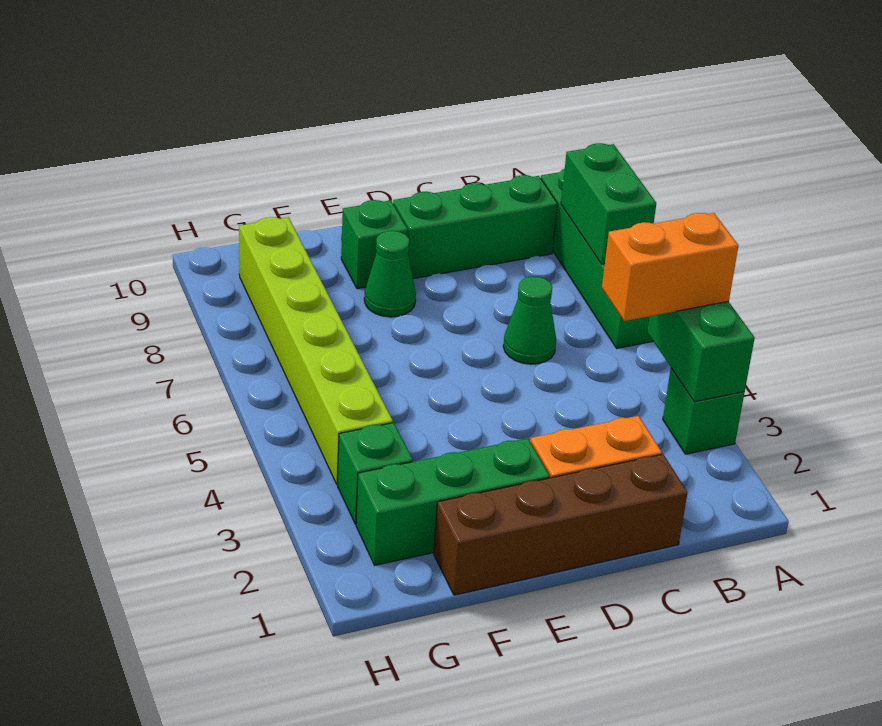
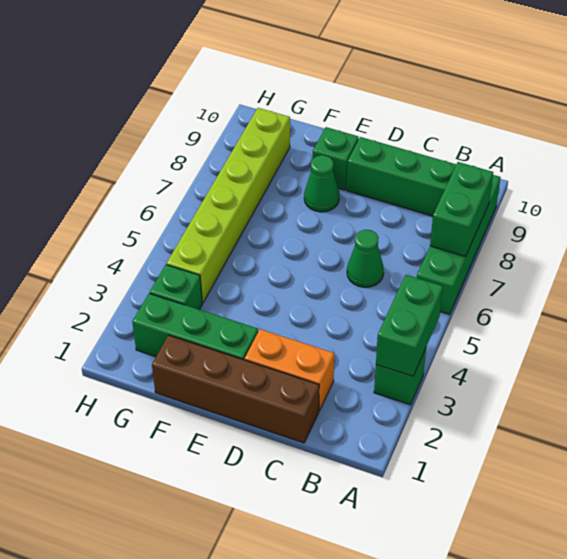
orange brick A4:B4 level 3 -> none

